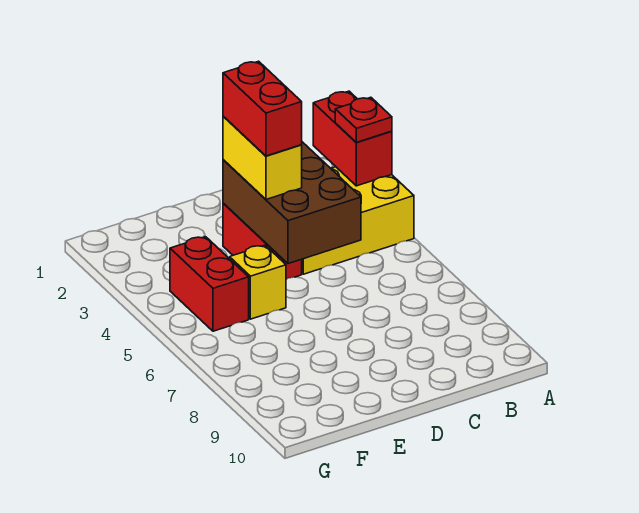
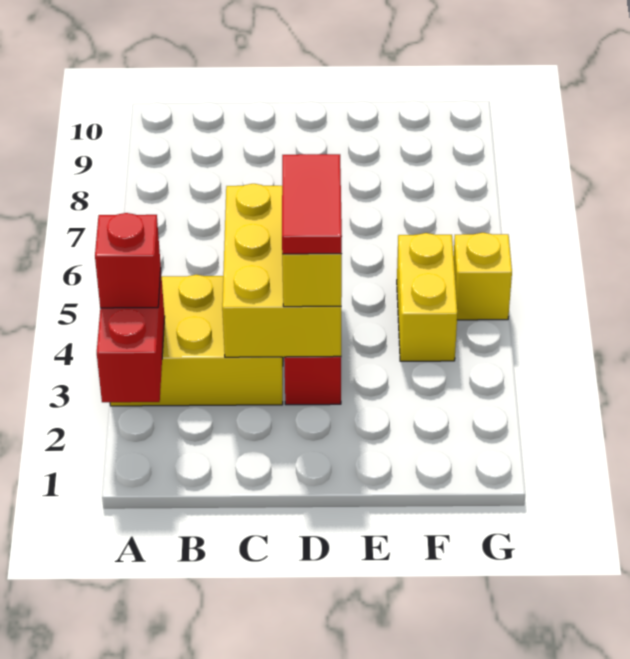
red plate A3 level 3 -> red brick A3 level 3
brown brick C3:D5 level 2 -> yellow brick C3:D5 level 2
red brick D3:D4 level 4 -> red tile D3:D4 level 4
yellow brick E5 level 1 -> yellow brick G5 level 1
red brick F4:F5 level 1 -> yellow brick F4:F5 level 1

